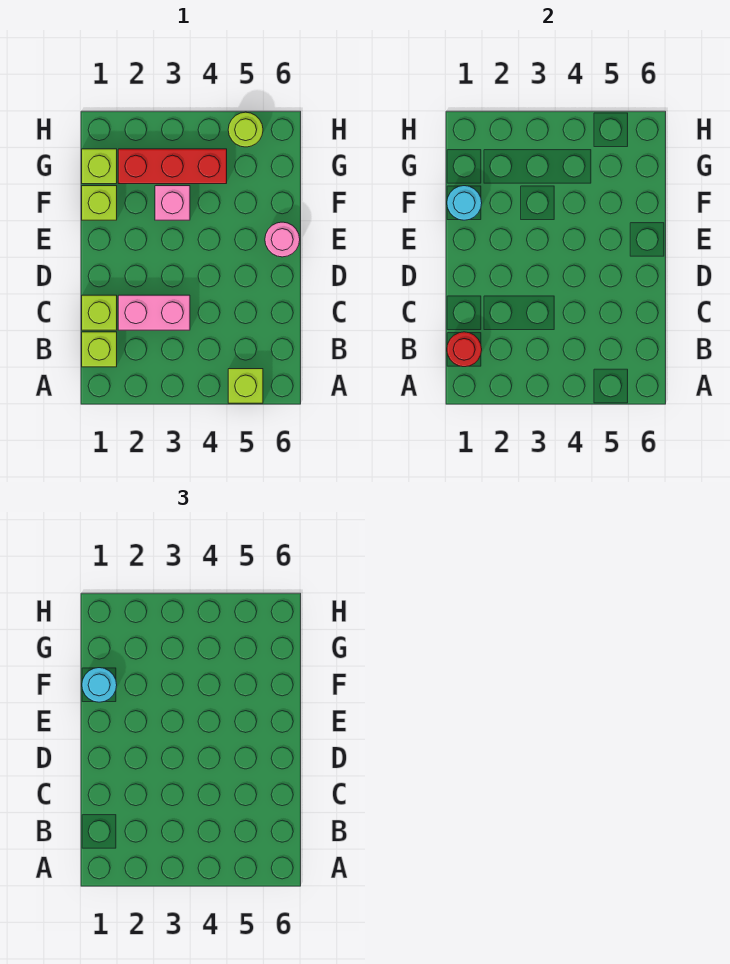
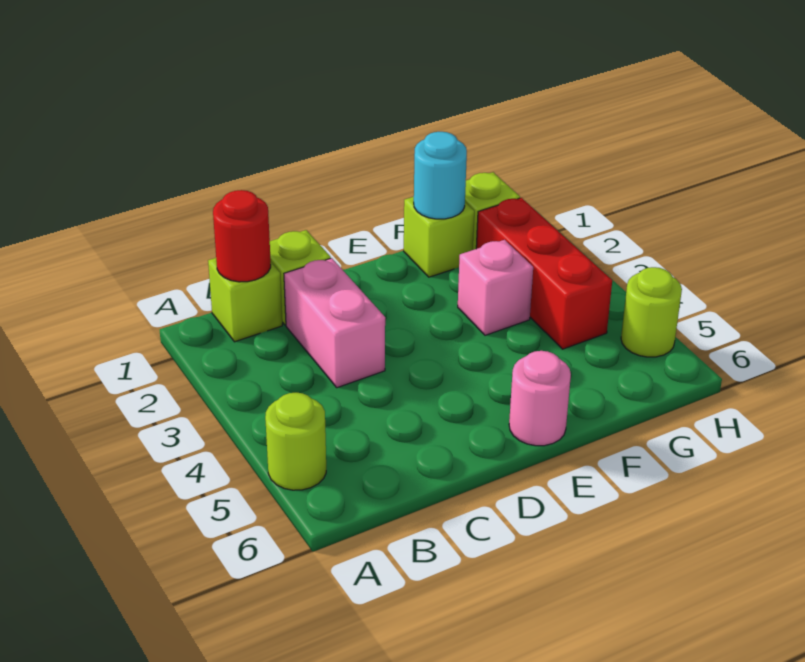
lime brick A5 level 1 -> lime round brick A5 level 1
cyan round brick F1 level 3 -> none

